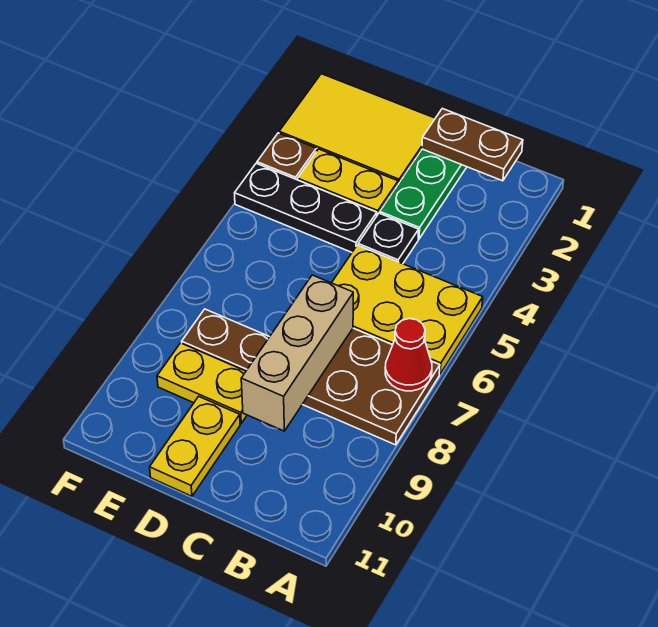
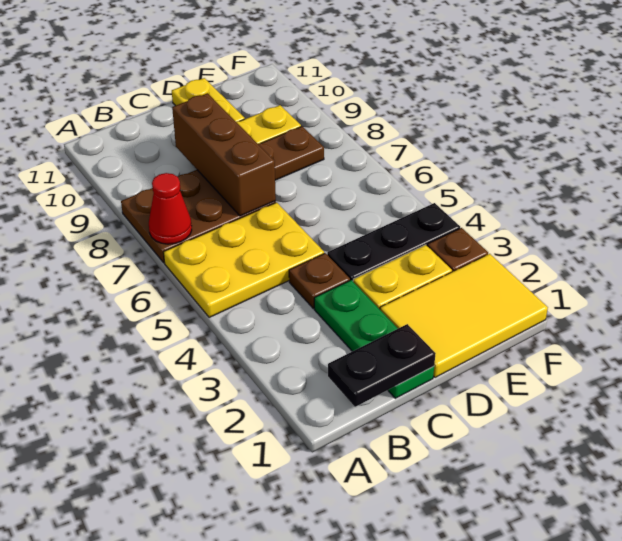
brown plate B1:C1 level 2 -> black plate B1:C1 level 2
black plate C4 level 1 -> brown plate C4 level 1
tan brick C7:C9 level 2 -> brown brick C7:C9 level 2

